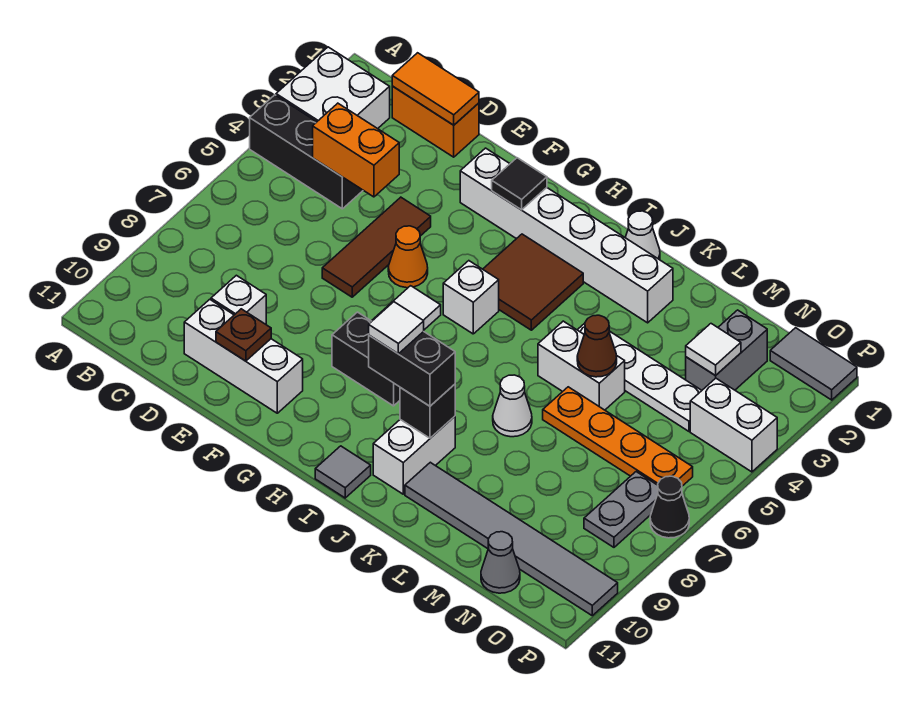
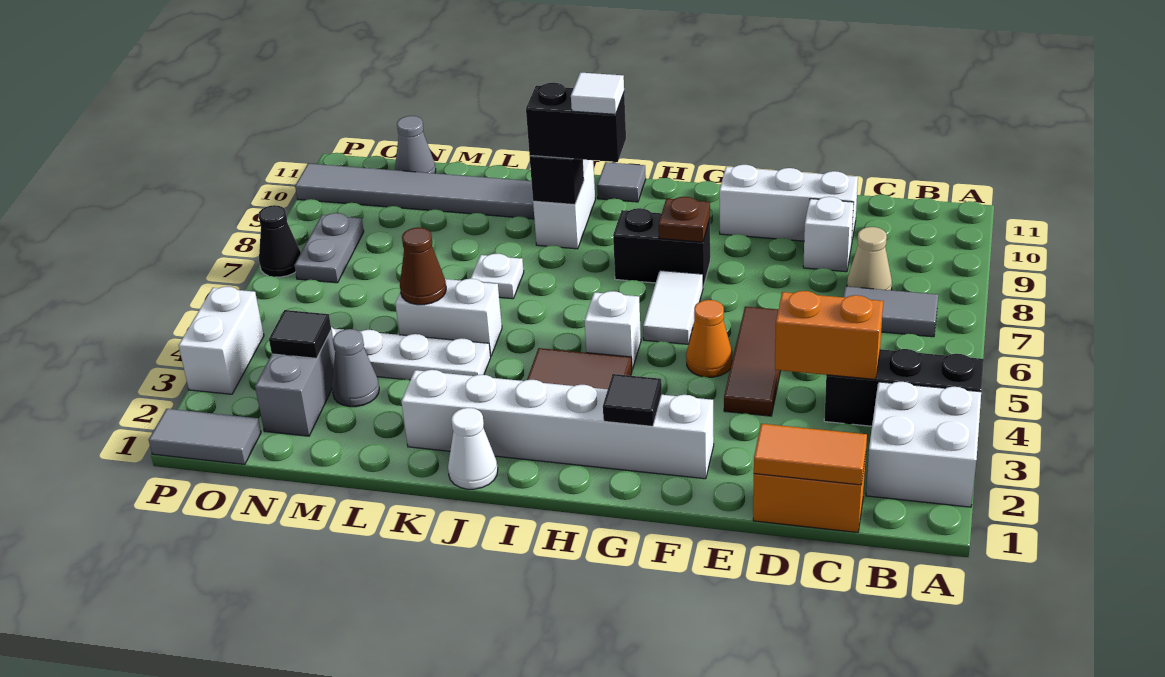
none -> grey tile B7:C7 level 1
none -> tan cone C8 level 1
brown plate E10 level 2 -> brown plate G8 level 2
white cone K7 level 1 -> white plate K7 level 1
orange plate L6:O6 level 1 -> none
none -> grey cone M3 level 1
white tile N3 level 2 -> black tile N3 level 2
white brick O4:P4 level 1 -> white brick P3:P4 level 1

